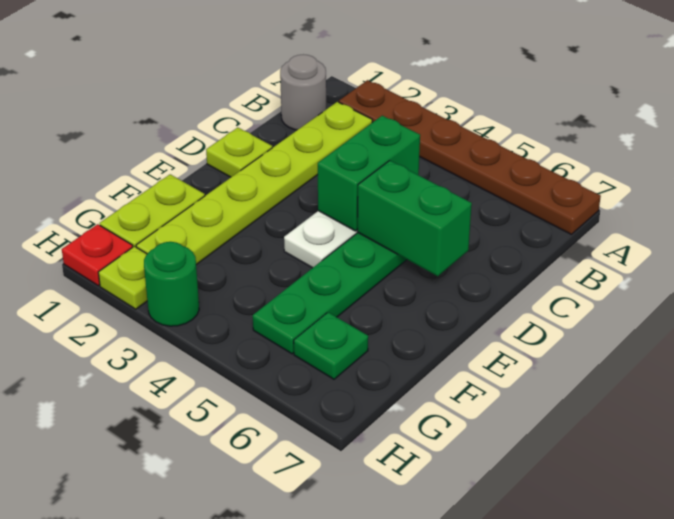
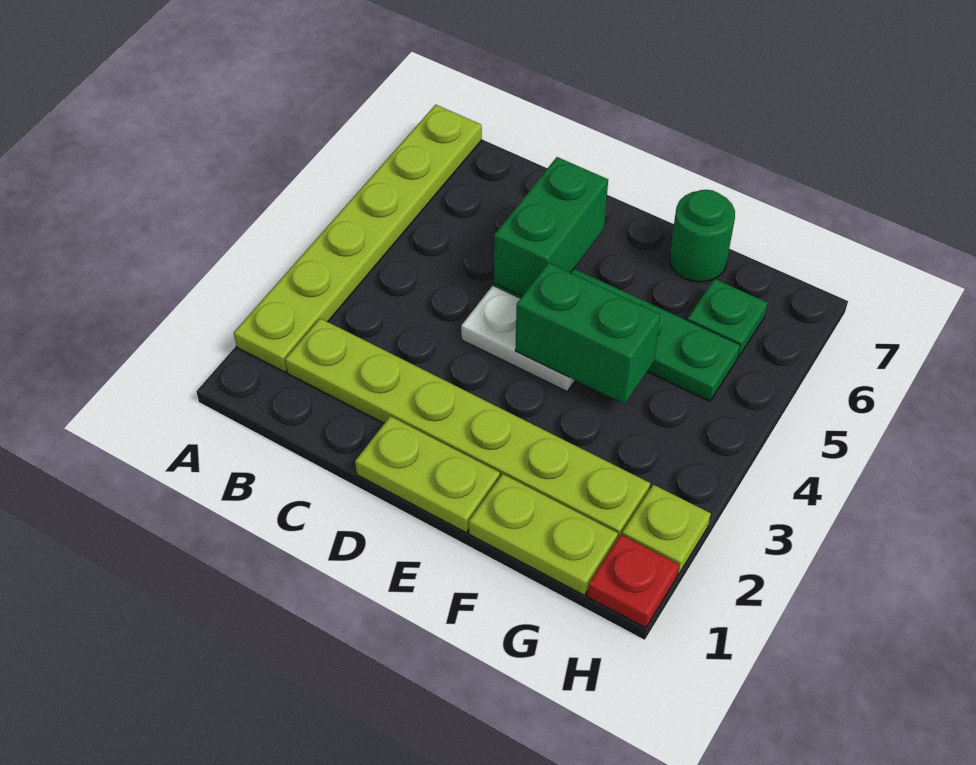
brown plate A2:A7 level 1 -> lime plate A2:A7 level 1
grey round brick B1 level 1 -> none
green brick C4:D4 level 2 -> green brick E4:F4 level 2
lime plate D1 level 1 -> lime plate D1:E1 level 1
green round brick H3 level 1 -> green round brick F7 level 1

